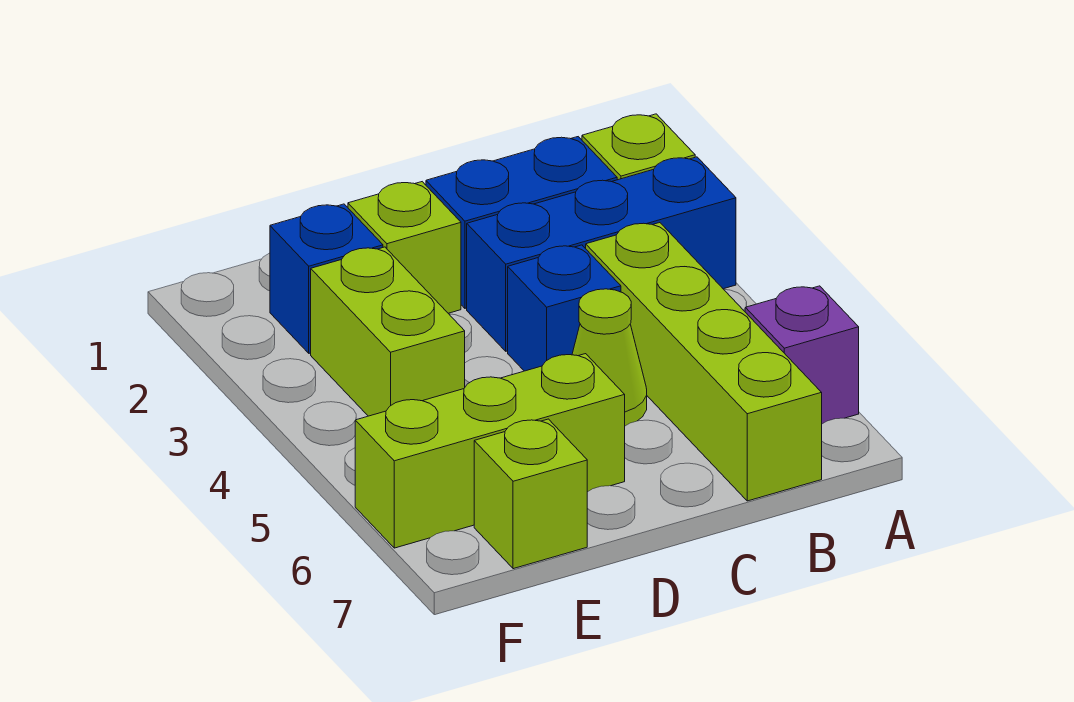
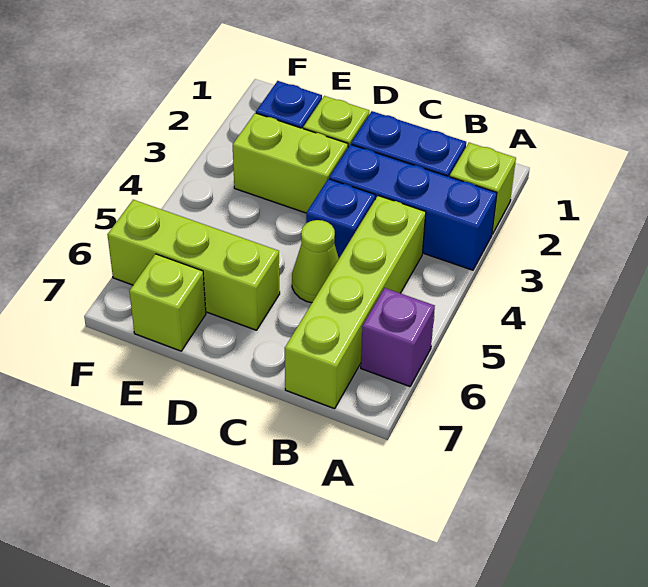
lime brick E3:E4 level 1 -> lime brick D3:E3 level 1

